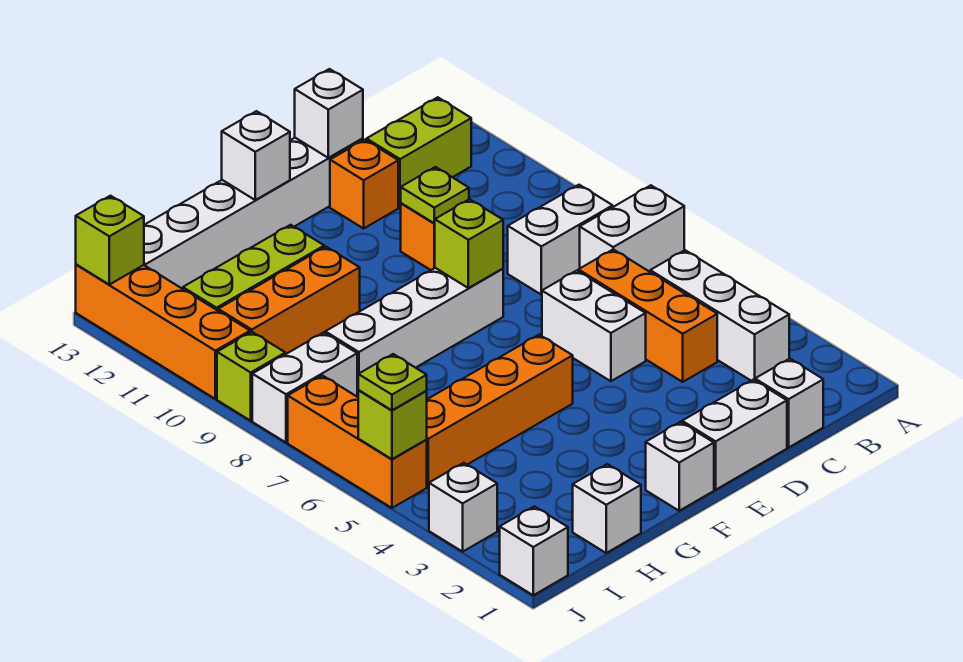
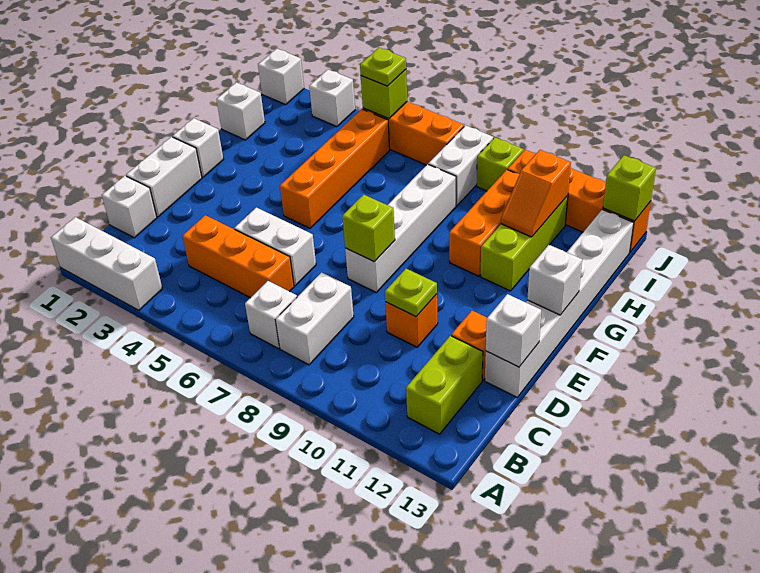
white brick A7:B7 level 1 -> white brick B7 level 1
white brick B3:B5 level 1 -> white brick A1:A3 level 1
none -> orange slope H11:I11 level 2 top I

